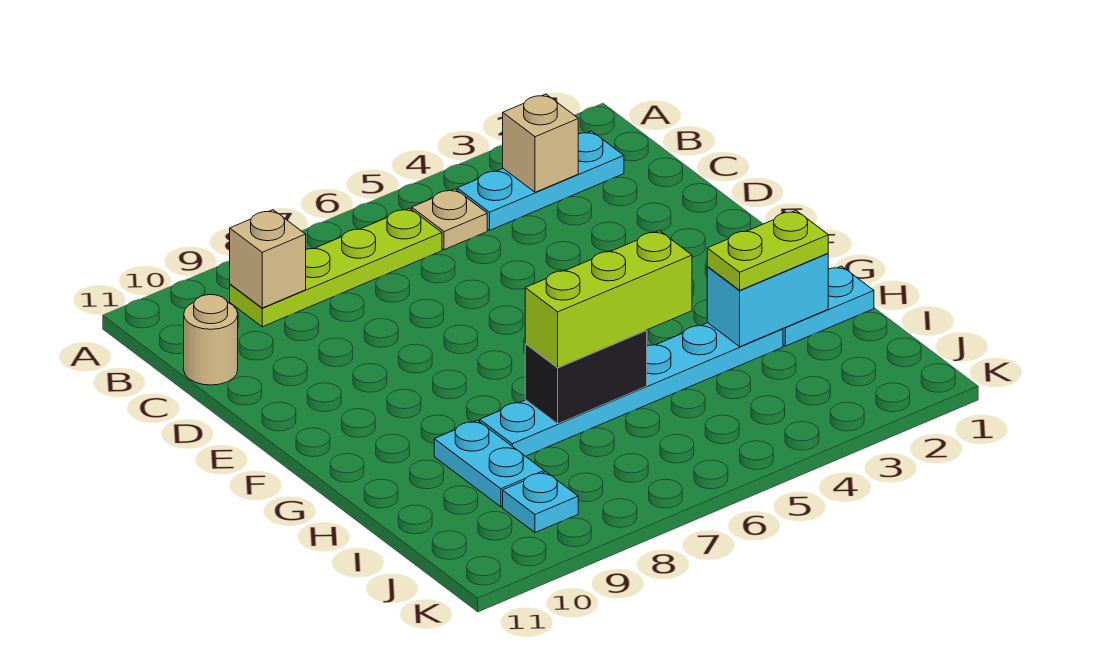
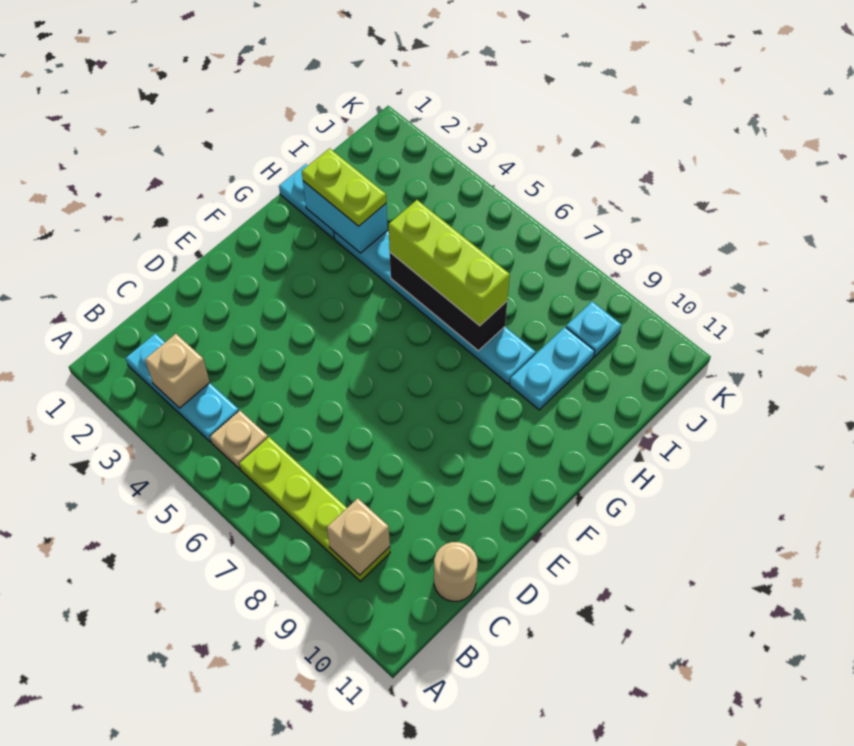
black brick H6:H7 level 2 -> black brick H5:H7 level 2

